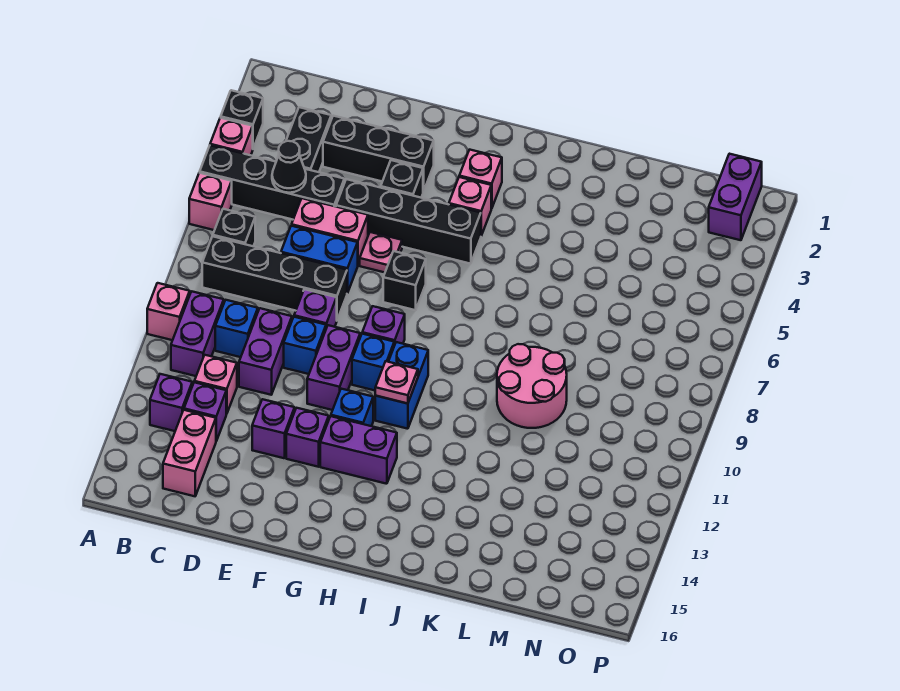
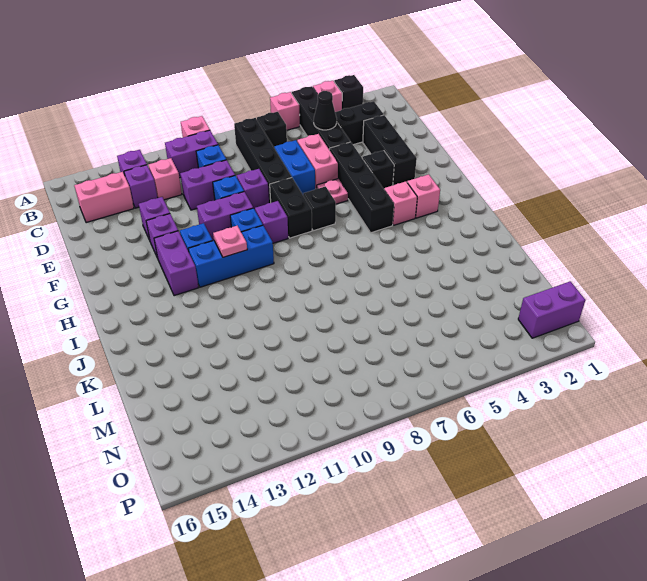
none -> black brick F8:G8 level 1
blue brick H10:H11 level 1 -> blue brick H10:H12 level 1
pink round brick K9:L10 level 1 -> none

